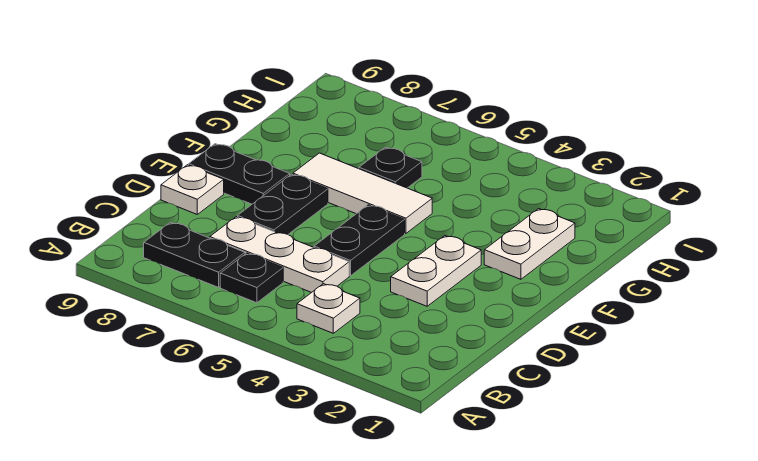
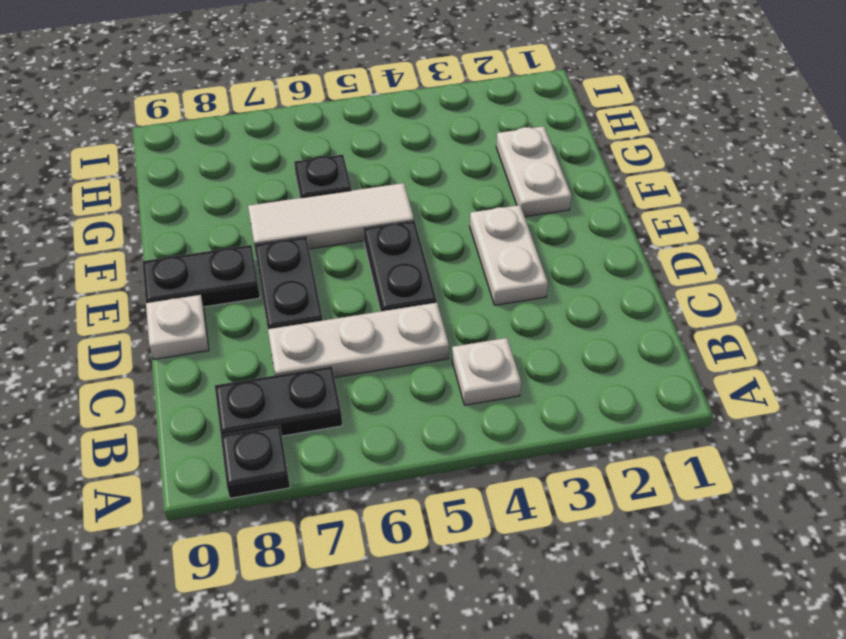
black plate B6 level 1 -> black plate A8 level 1

